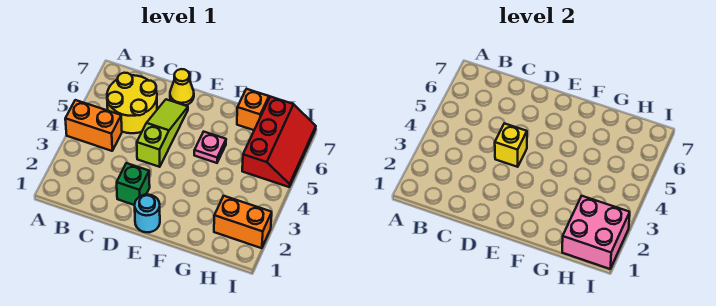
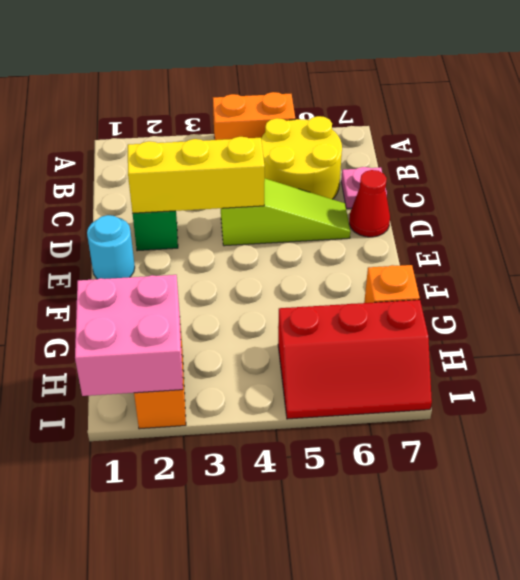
orange brick A4:B4 level 1 -> orange brick A4:A5 level 1
yellow brick D4 level 2 -> yellow brick D2:D4 level 2
yellow cone D7 level 1 -> red cone D7 level 1
pink plate F5 level 1 -> pink plate C7 level 1

